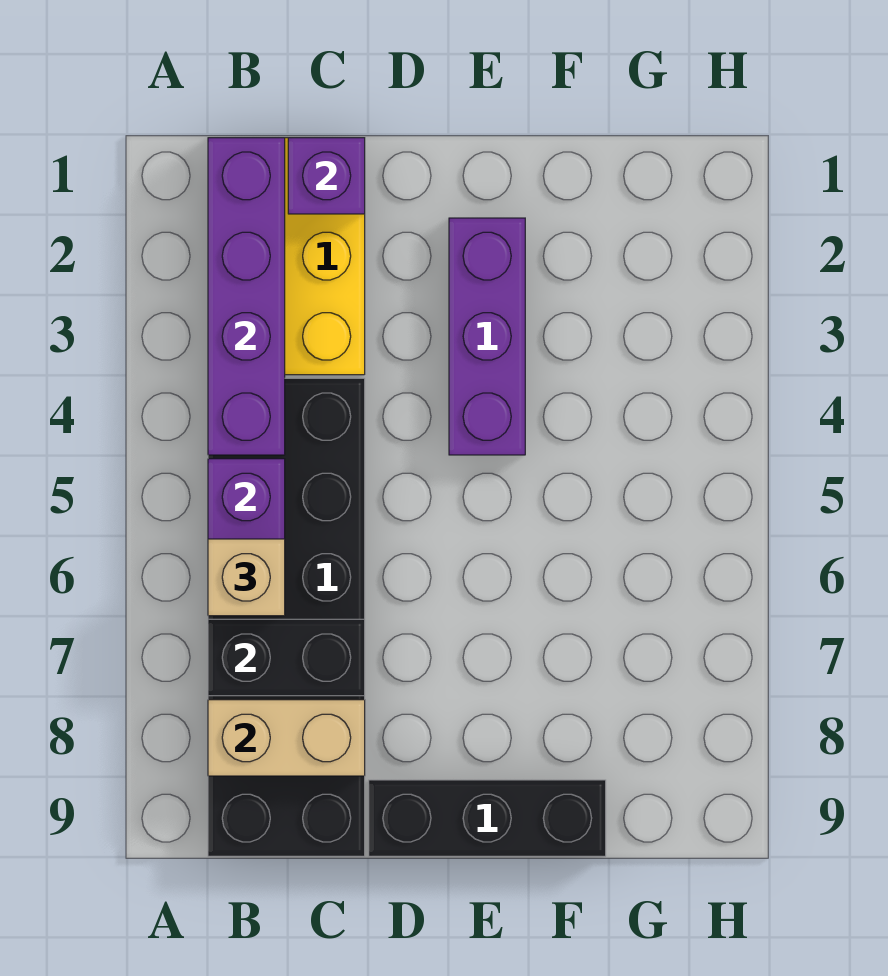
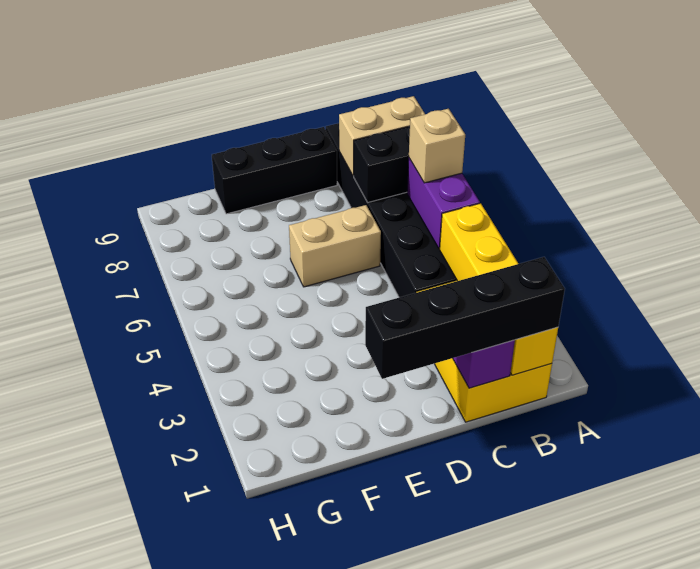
purple brick B1:B4 level 2 -> yellow brick B1:B4 level 2
none -> black brick B1:E1 level 3
none -> tan brick D6:E6 level 1
purple brick E2:E4 level 1 -> none

